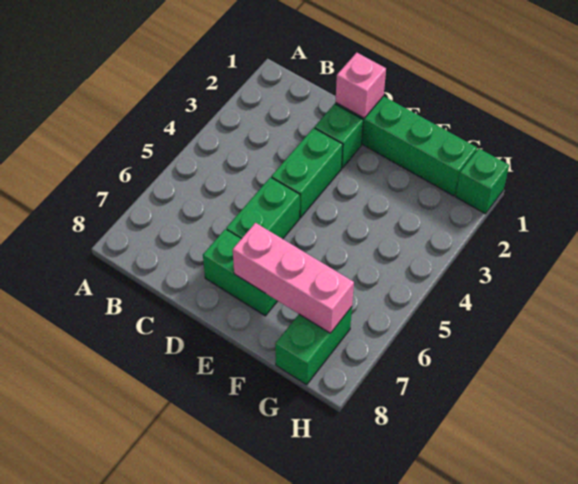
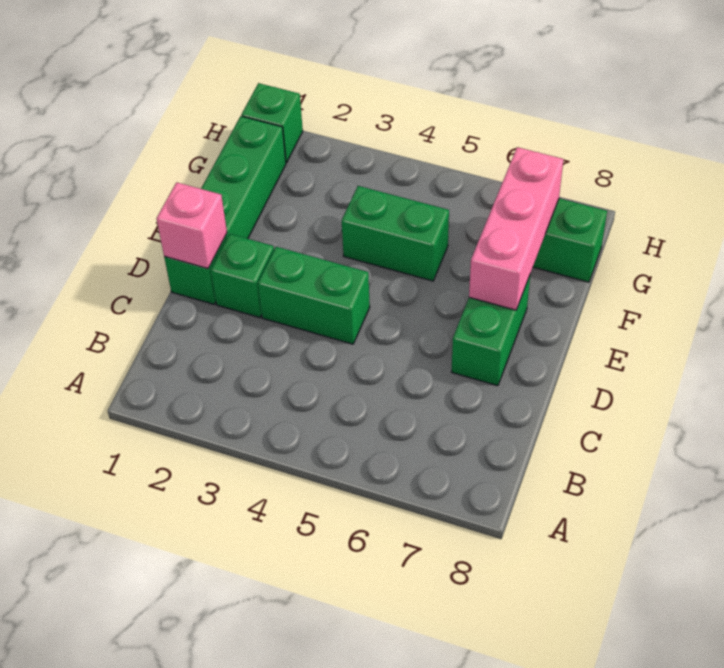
green brick D5:D6 level 1 -> green brick F4:F5 level 1

